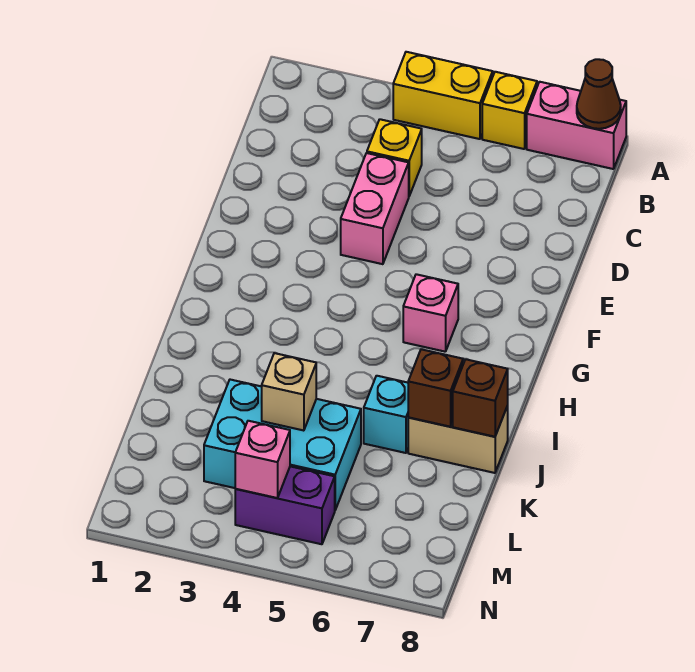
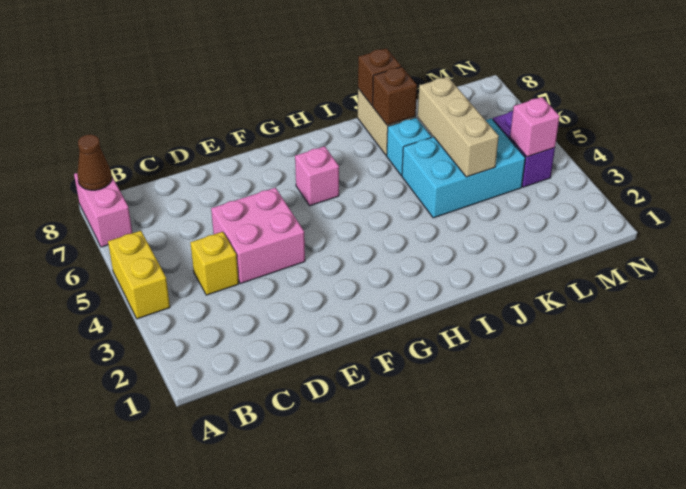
yellow brick A6 level 1 -> none
pink brick D4:E4 level 1 -> pink brick D4:E5 level 1
cyan brick K3:L5 level 1 -> cyan brick J4:L5 level 1
tan brick K4 level 2 -> tan brick K4:K6 level 2

